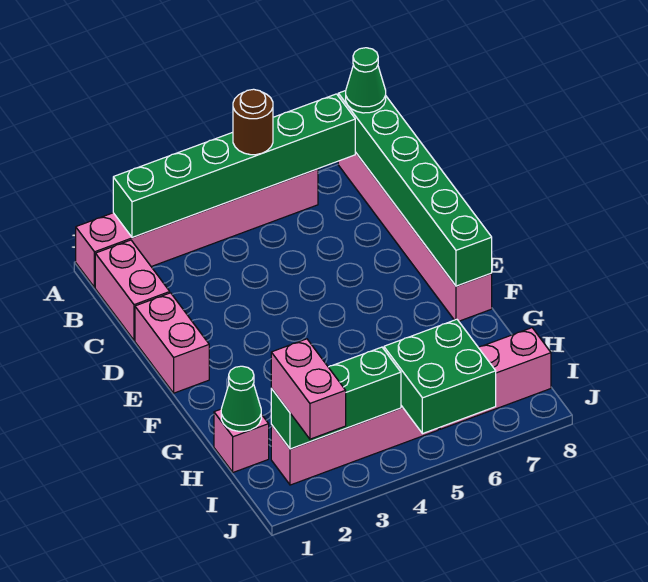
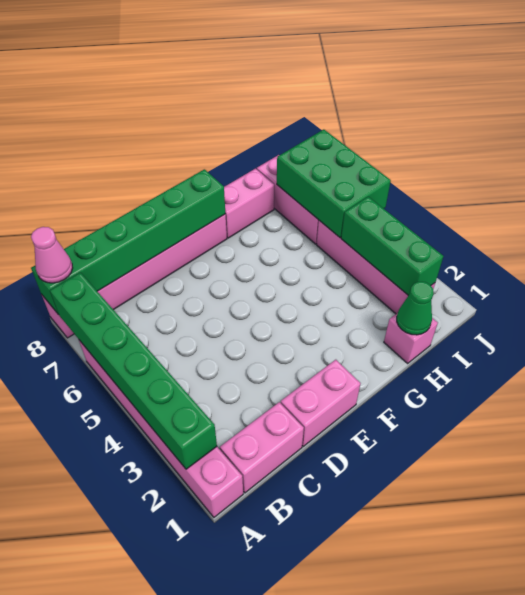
brown round brick A5 level 3 -> none
green cone A8 level 3 -> pink cone A8 level 3
pink brick I2:J2 level 3 -> pink brick G8:H8 level 1
green brick I5:J6 level 2 -> green brick I5:J7 level 2

